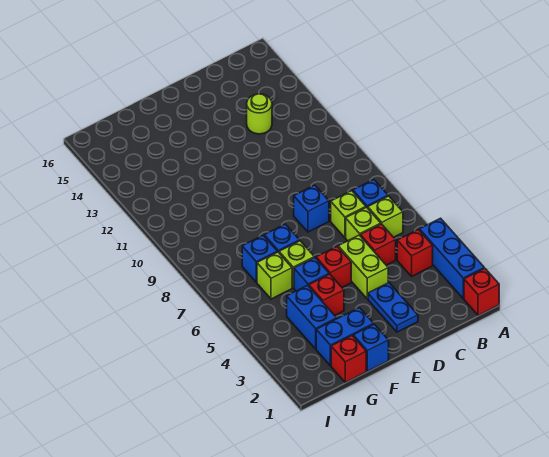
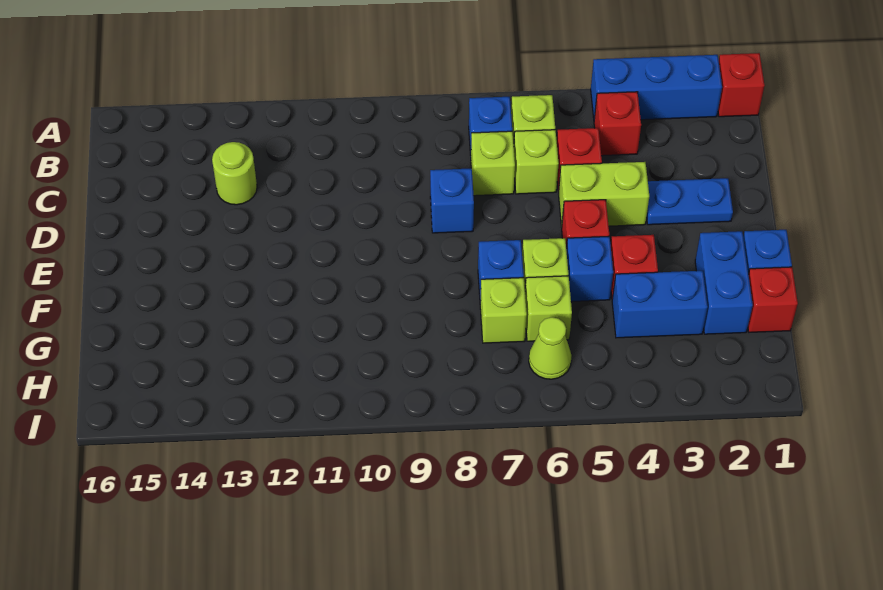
blue brick G7 level 1 -> lime brick G7 level 1
none -> lime cone H6 level 1

